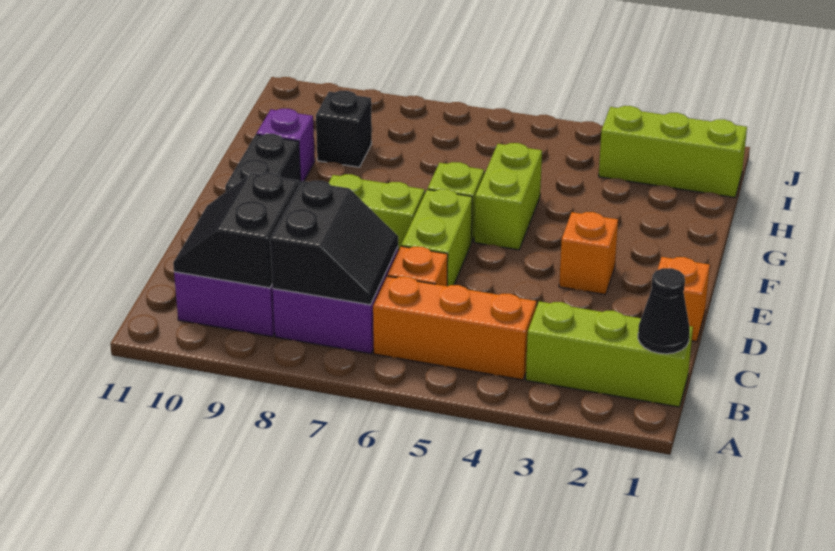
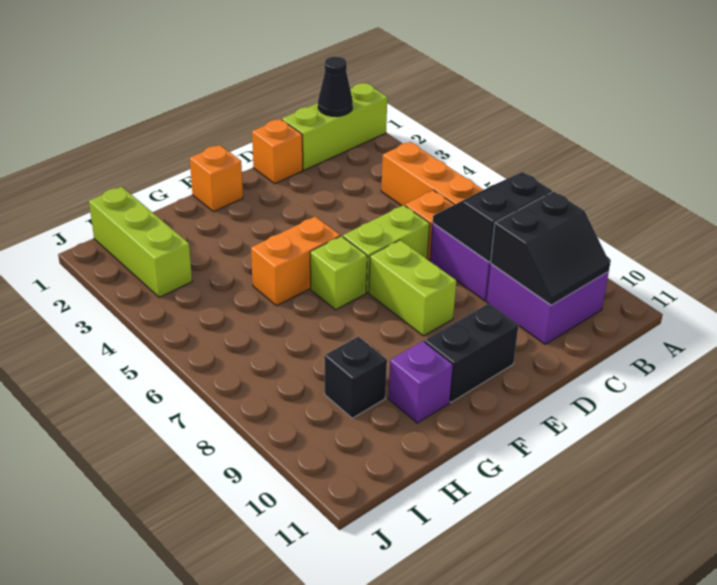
lime brick B1:B3 level 1 -> lime brick A1:C1 level 1
orange brick E3 level 1 -> orange brick F1 level 1
lime brick F5:G5 level 1 -> orange brick F5:G5 level 1

